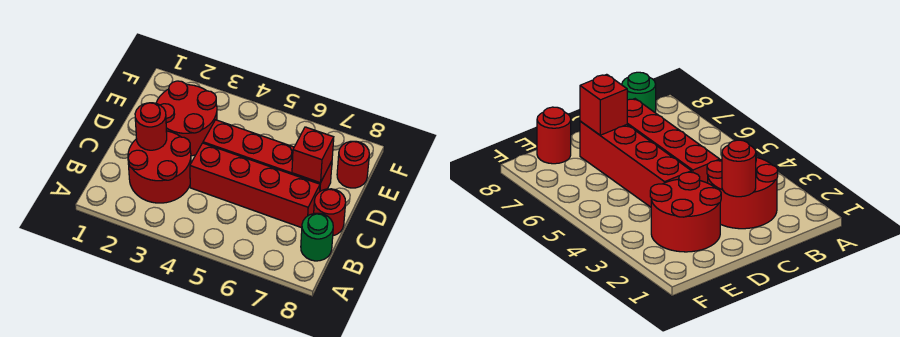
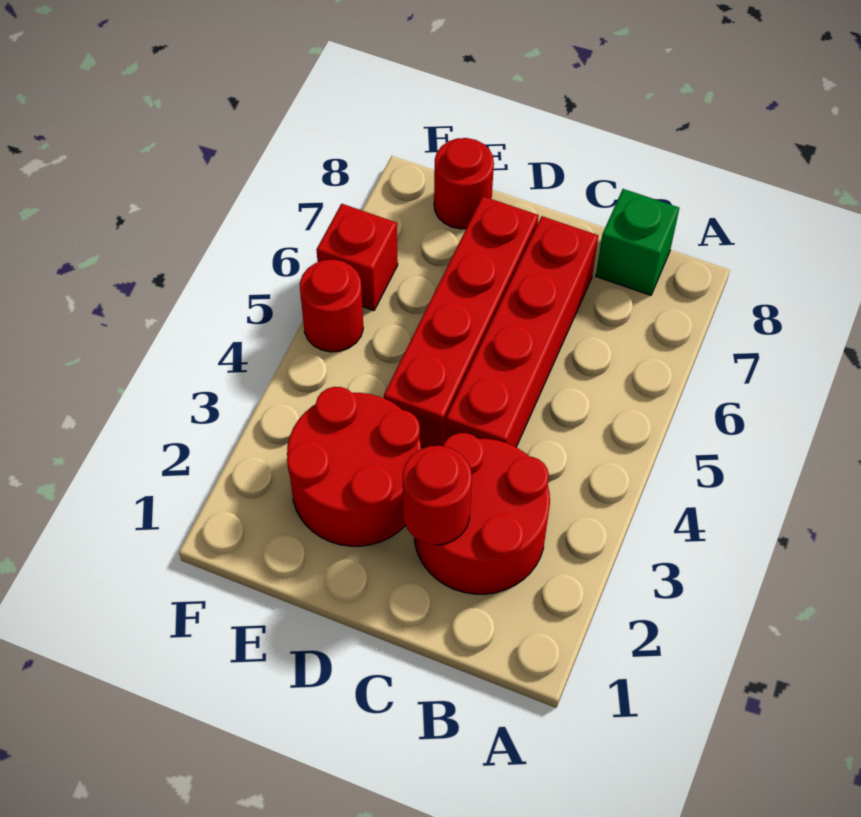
green round brick B8 level 1 -> green brick B8 level 1
red round brick C8 level 1 -> red round brick F5 level 1
red brick D7 level 2 -> red brick F6 level 1

